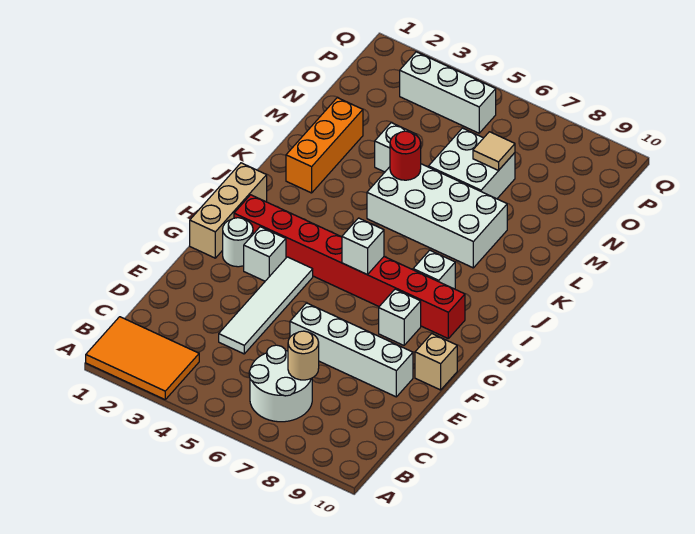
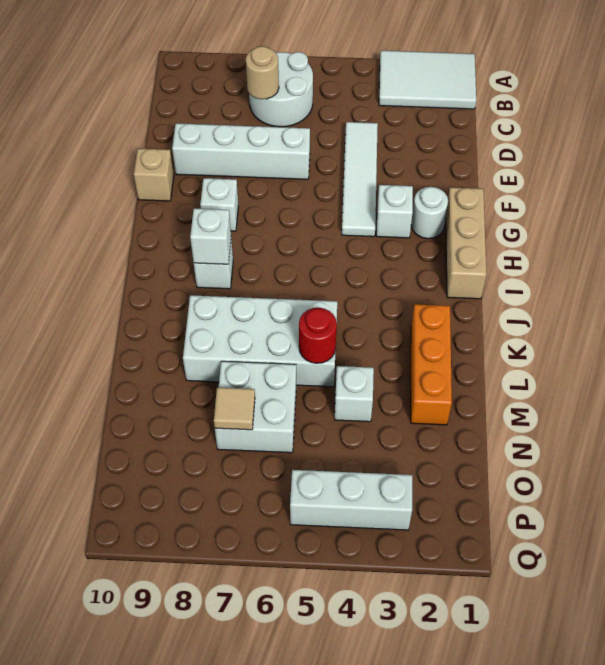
orange tile A1:B3 level 1 -> white tile A1:B3 level 1
red brick H2:H9 level 1 -> none
white brick H6 level 2 -> white brick I8 level 2

